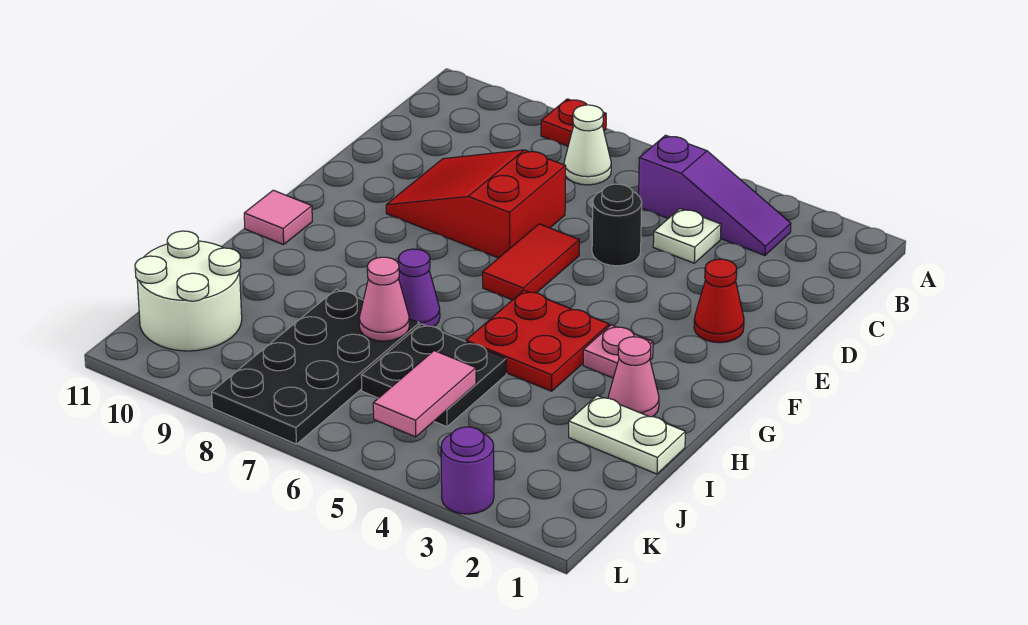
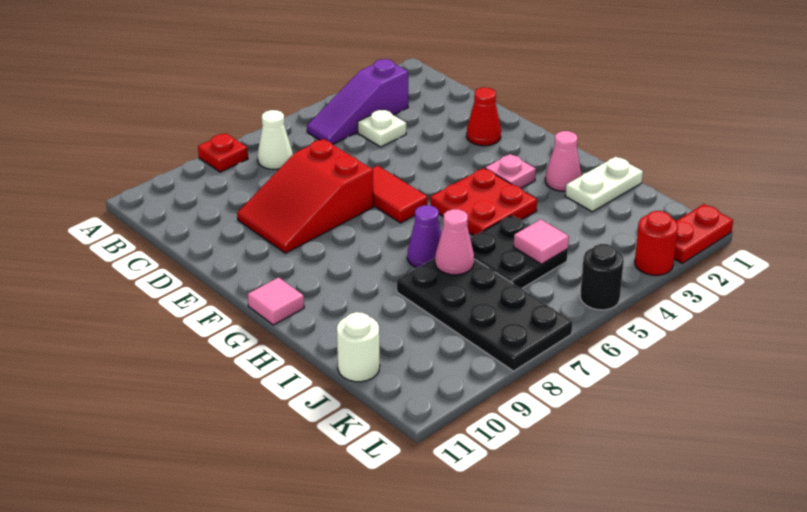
purple slope B3:B5 level 1 top 5 -> purple slope B3:B5 level 1 top 3
black round brick D5 level 1 -> black round brick L5 level 1
pink tile J5:K5 level 2 -> pink tile J5 level 2
white round brick J10:K11 level 1 -> white round brick J11 level 1
none -> red plate L1:L2 level 1
purple round brick L3 level 1 -> red round brick L3 level 1

